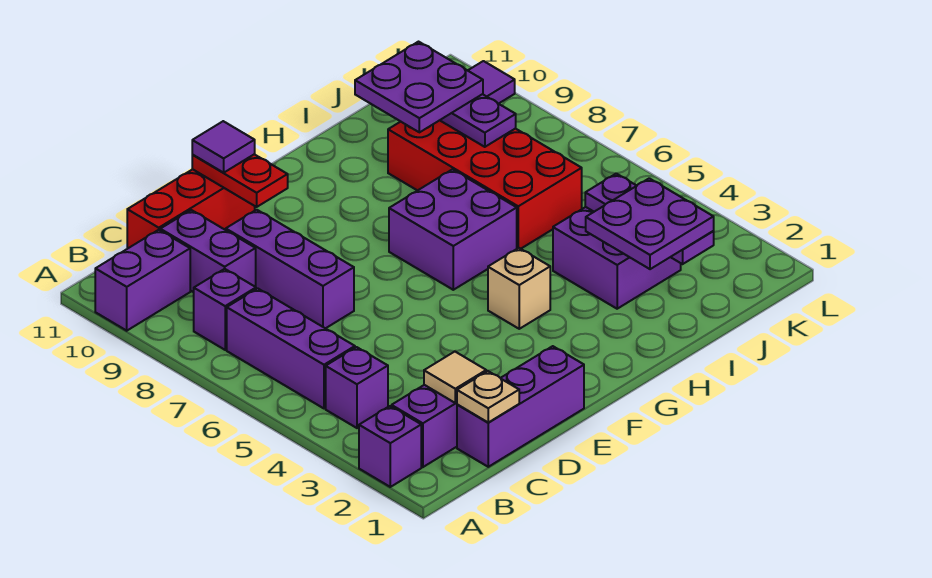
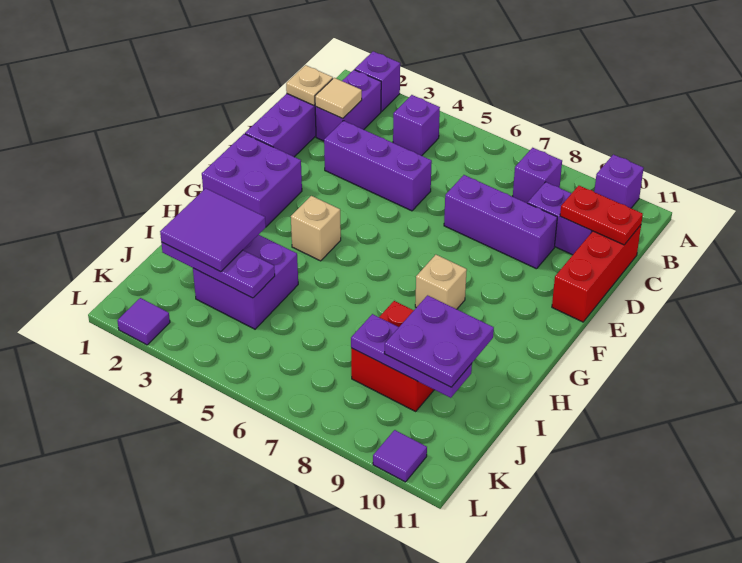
purple brick A10:B10 level 1 -> purple brick A10 level 1
purple brick B5:B7 level 1 -> purple brick D3:D5 level 1
red plate E10:E11 level 2 -> red plate C10:C11 level 2
purple tile E11 level 3 -> purple tile L2 level 1
purple brick G6:H7 level 1 -> purple brick F1:G2 level 1
none -> tan brick G8 level 1
purple plate I2:J3 level 3 -> purple tile I2:J3 level 3
red brick I6:J9 level 1 -> red brick I8:J9 level 1

